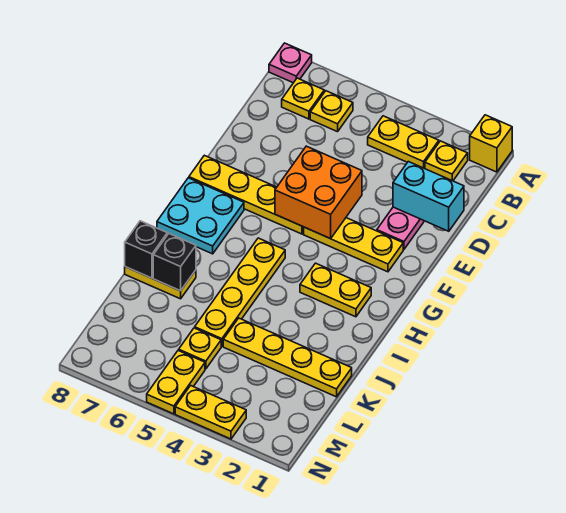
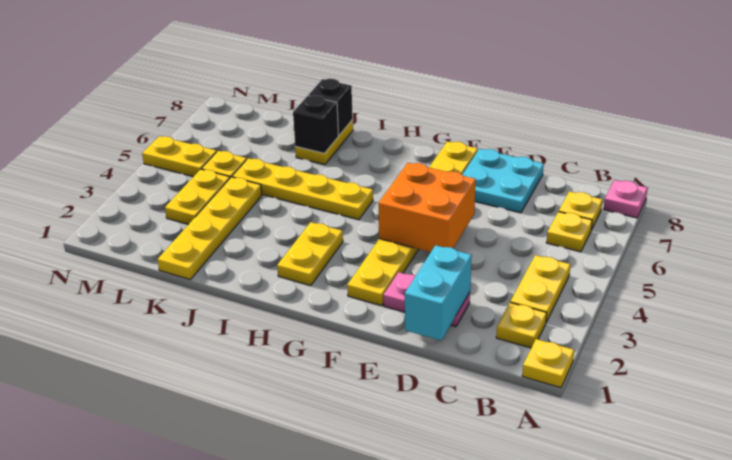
yellow brick A1 level 1 -> yellow plate A1 level 1
cyan plate G7:H8 level 1 -> cyan plate D7:E8 level 1
yellow plate N3:N4 level 1 -> yellow plate L3:L4 level 1

